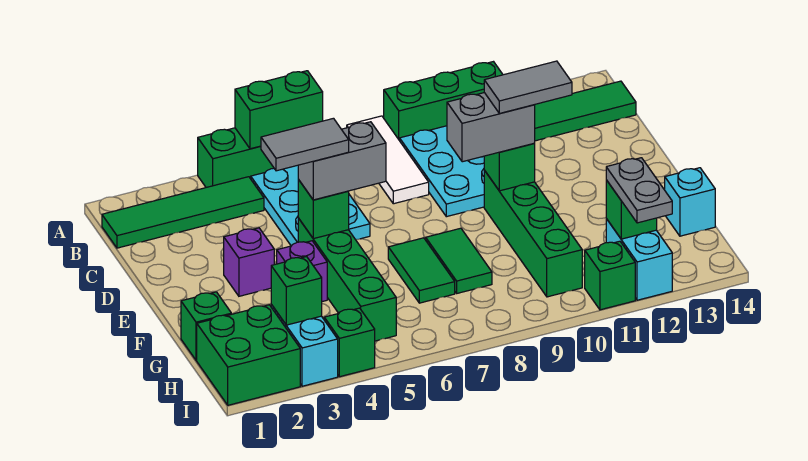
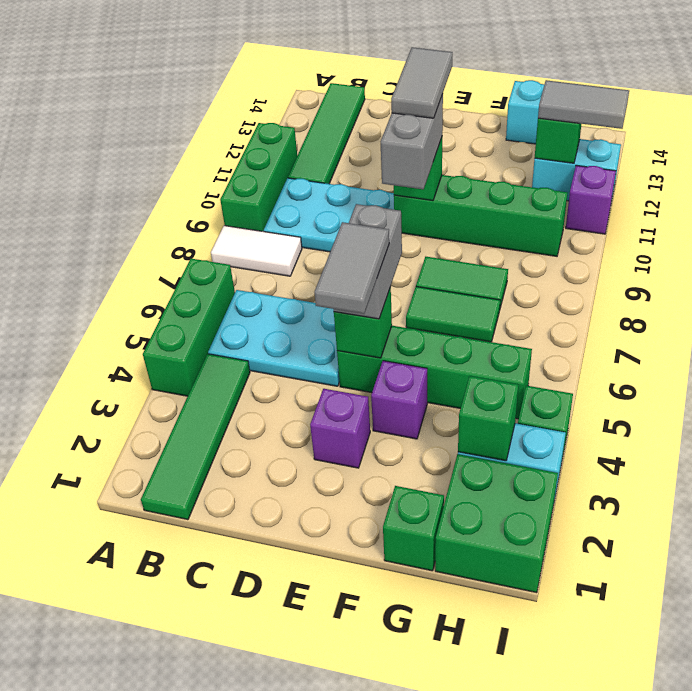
green brick A5:A6 level 2 -> none
white tile A8:C8 level 1 -> white tile A8:B8 level 1
grey plate H12:I12 level 3 -> grey tile H12:I12 level 3
green brick I11 level 1 -> purple brick I11 level 1

